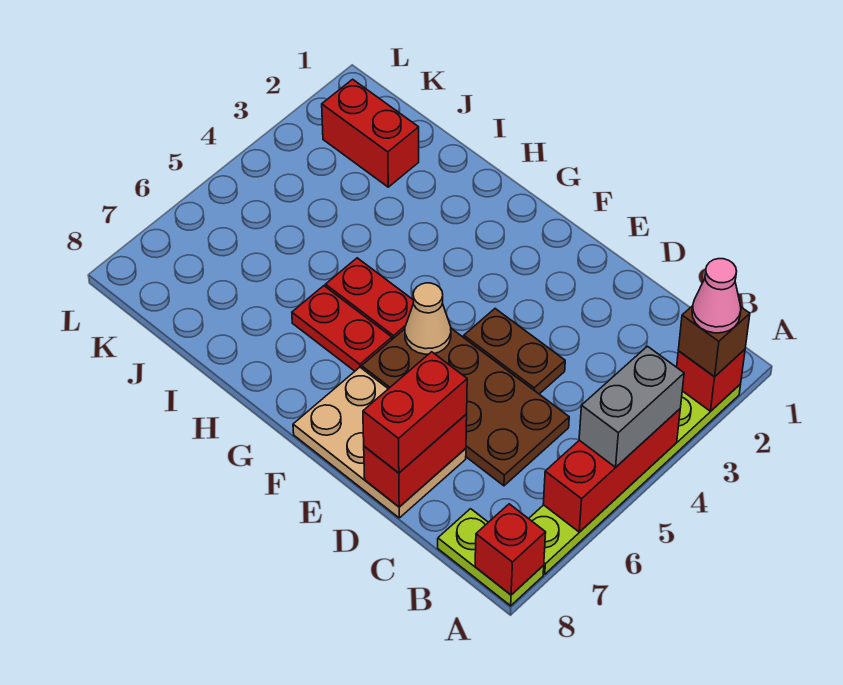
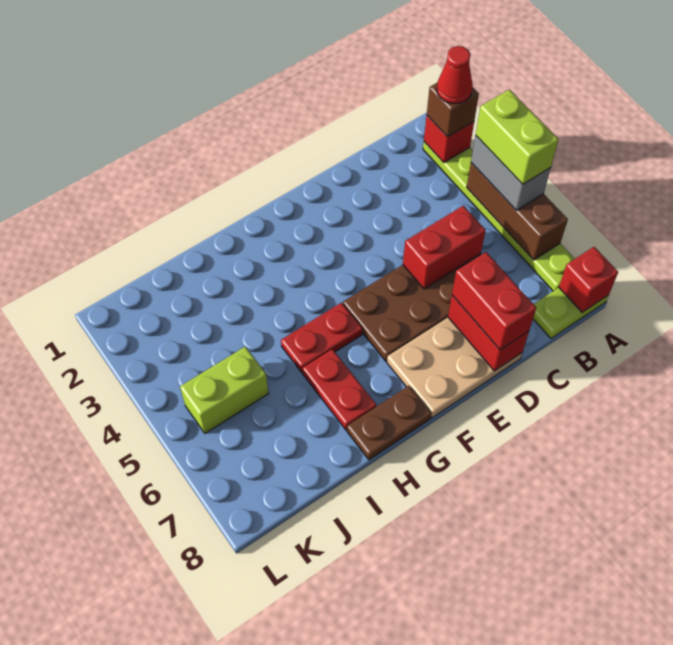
pink cone A2 level 4 -> red cone A2 level 4
red brick A4:A6 level 2 -> brown brick A4:A6 level 2
none -> lime brick A4:A5 level 4
brown plate D4:E4 level 1 -> brown plate G8:H8 level 1
tan cone F5 level 2 -> none
red plate G6:H6 level 1 -> red plate H6:H7 level 1
red brick J2:K2 level 1 -> red brick C5:D5 level 2
none -> lime brick J5:K5 level 1

